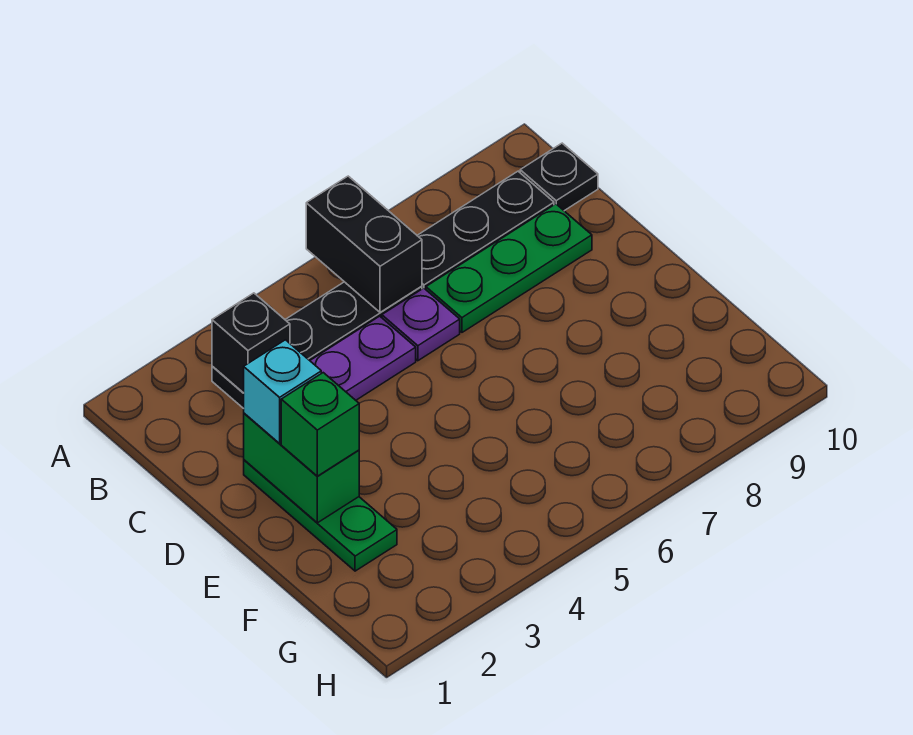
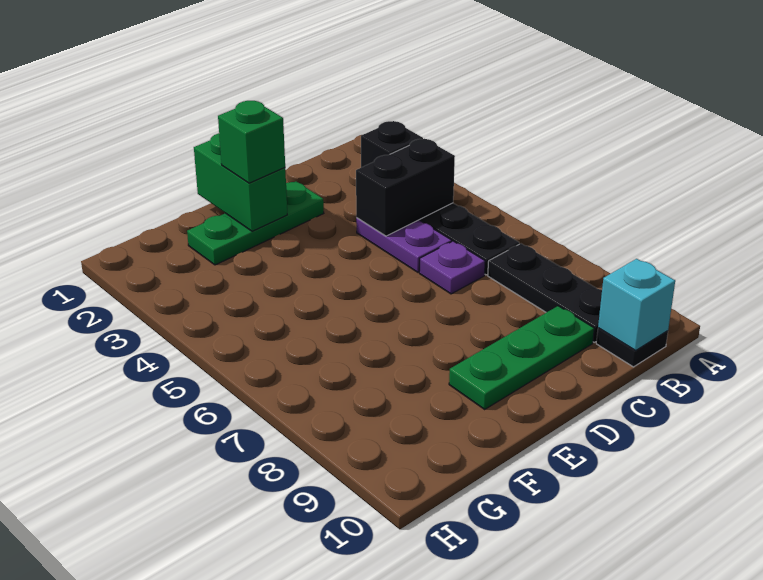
black brick A6:B6 level 2 -> black brick B4:C4 level 2
green plate C7:C9 level 1 -> green plate C9:E9 level 1
green brick D2:E2 level 2 -> green brick E1:E2 level 2
cyan brick D2 level 3 -> cyan brick B10 level 2

